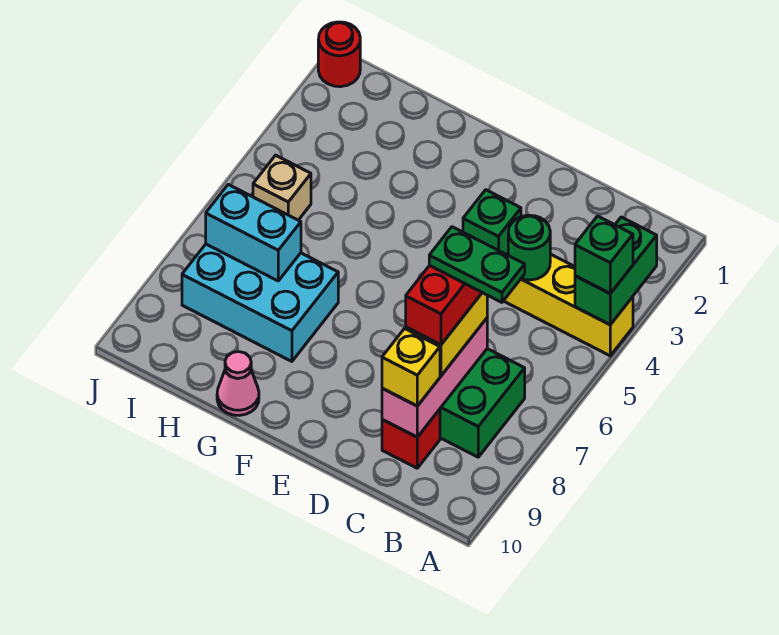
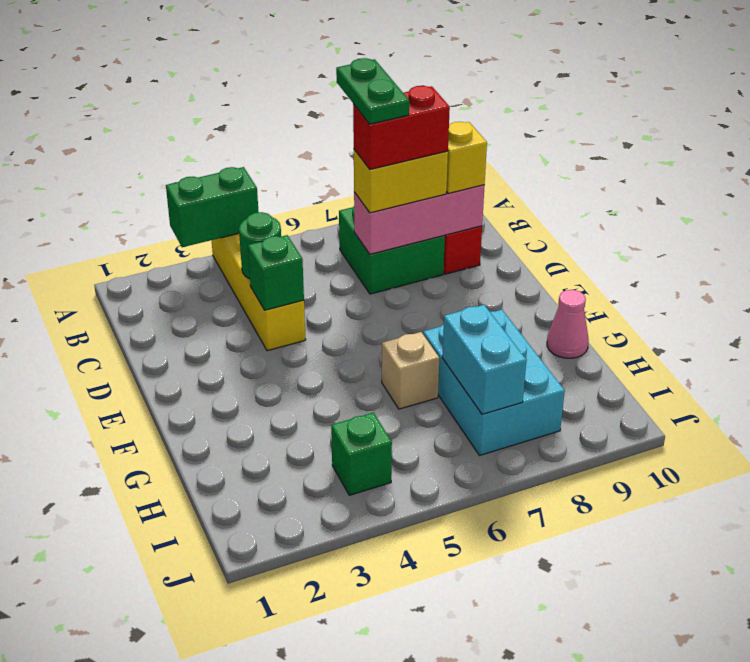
green brick A4 level 3 -> green brick I4 level 1
tan brick I5 level 1 -> tan brick G6 level 1
red round brick J1 level 1 -> none

